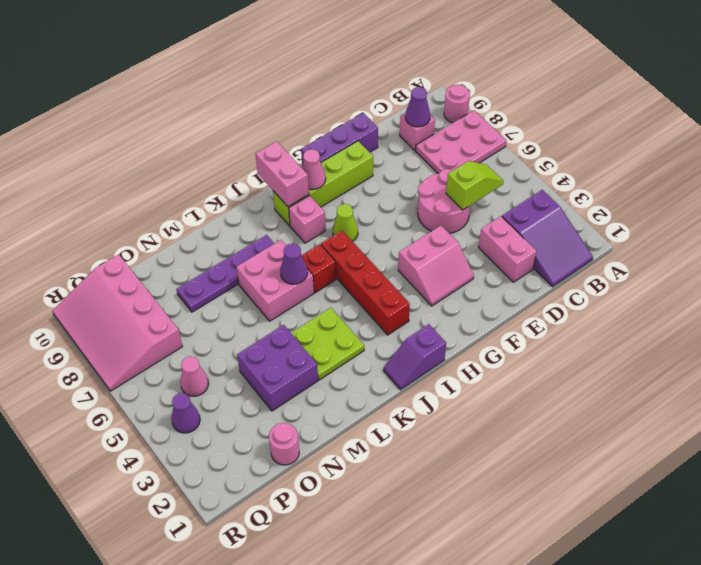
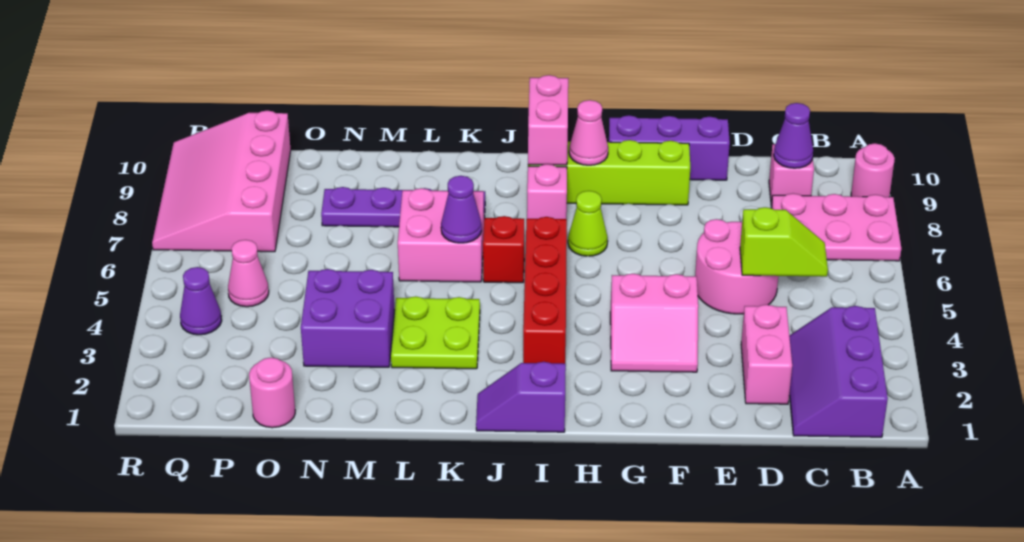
purple slope B1:C3 level 1 top 3 -> purple slope B1:C3 level 1 top B

